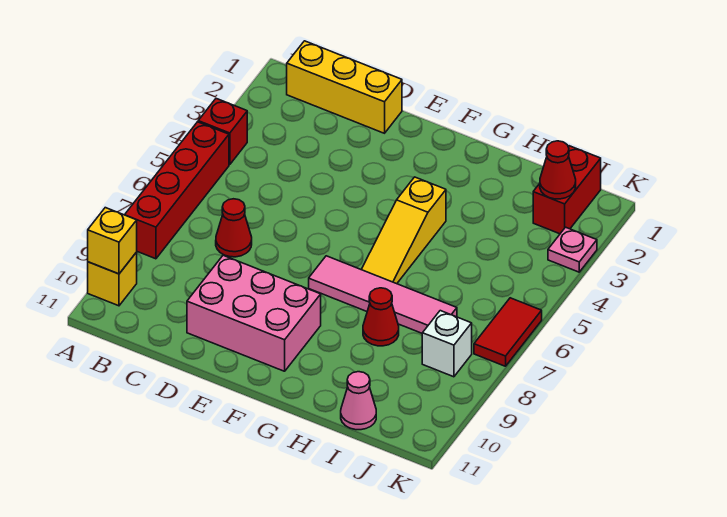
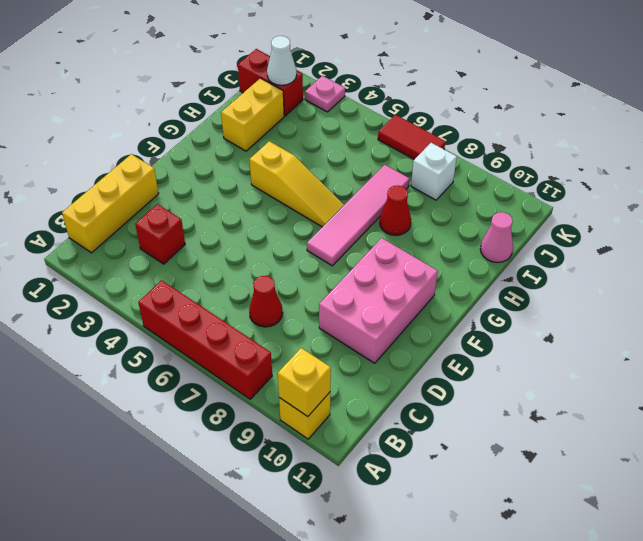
red brick A4 level 1 -> red brick C3 level 1
none -> yellow brick H2:I2 level 1
red cone J2 level 2 -> white cone J2 level 2

